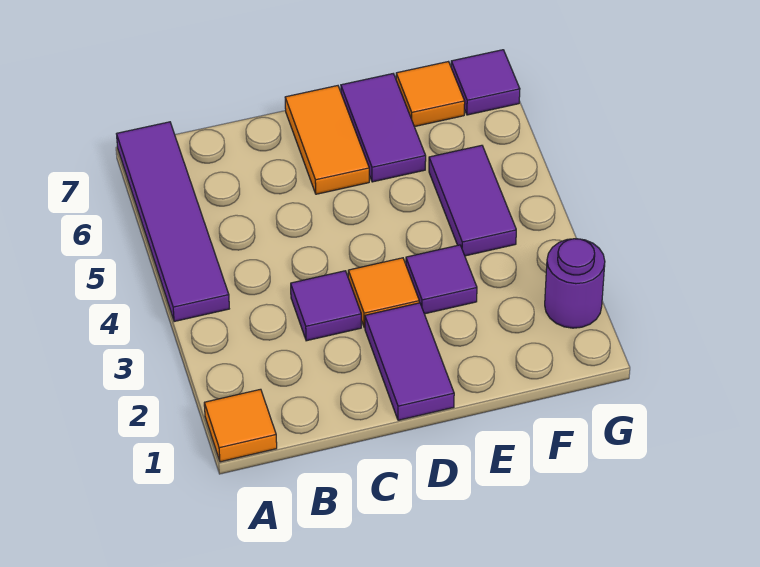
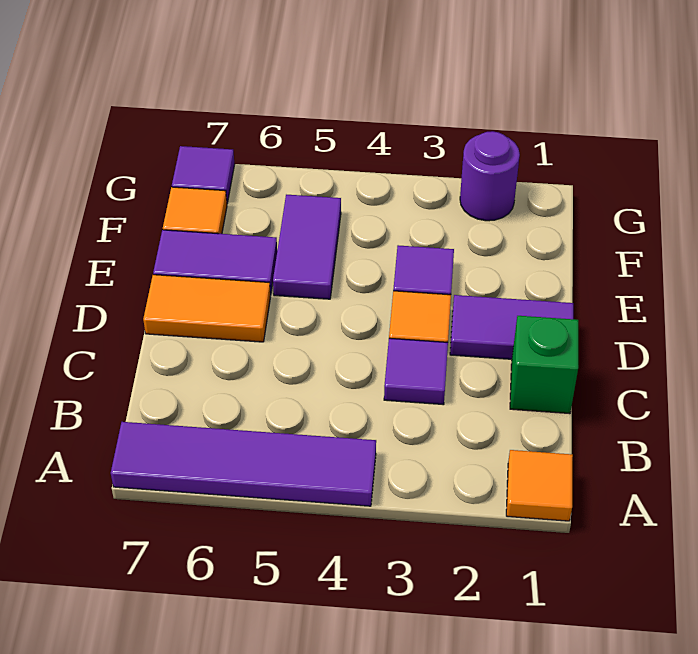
none -> green brick C1 level 1
purple tile F4:F5 level 1 -> purple tile E5:F5 level 1

